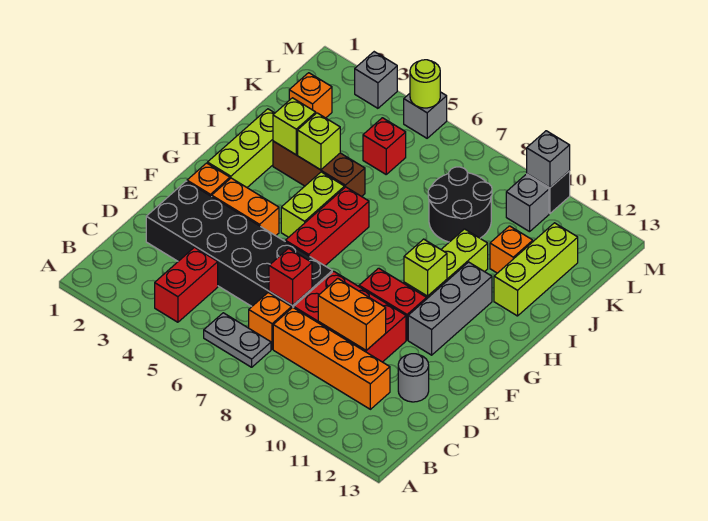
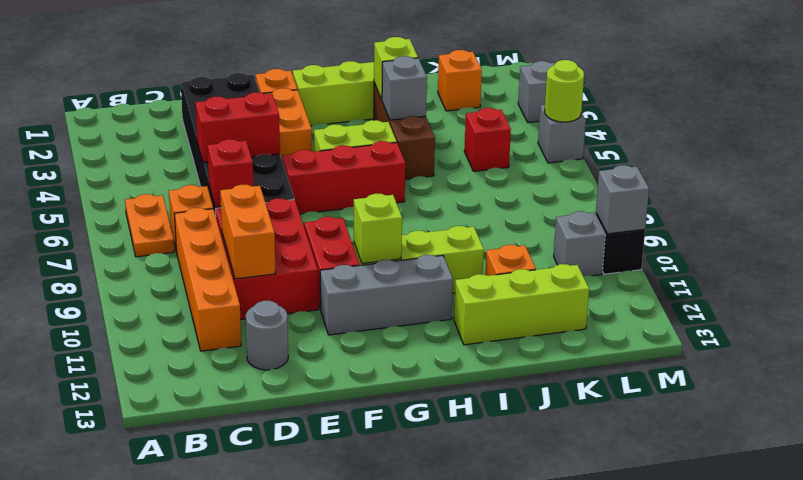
red brick B4:C4 level 1 -> red brick D5:E5 level 2
grey plate B6:B7 level 1 -> orange plate B6:B7 level 1
lime brick I4 level 2 -> grey brick I4 level 2
black round brick J8:K9 level 1 -> none

